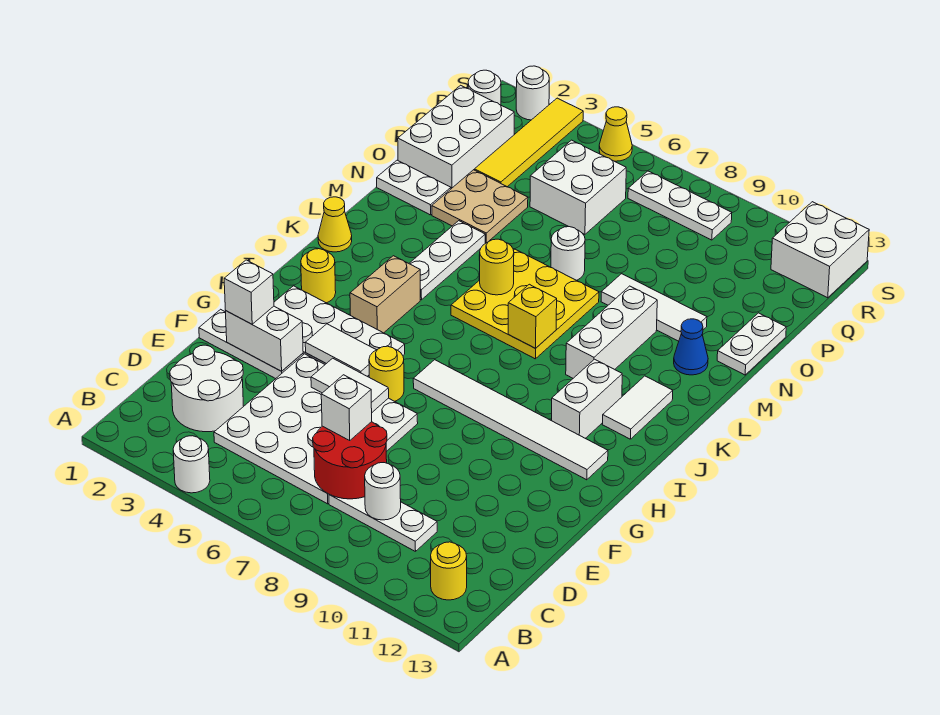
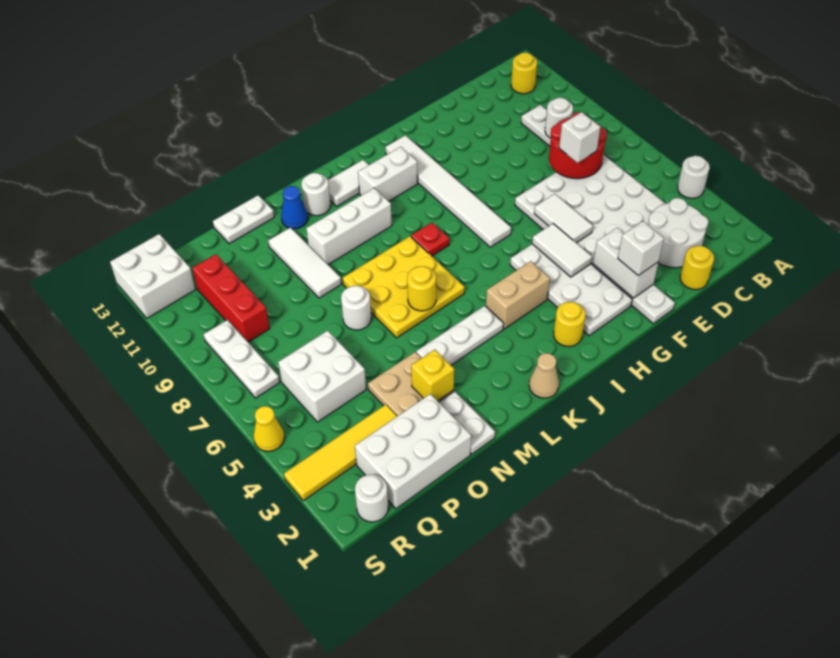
yellow round brick G6 level 1 -> yellow round brick D1 level 1
none -> red plate J8 level 1
yellow cone K1 level 1 -> tan cone K1 level 1
yellow brick K8 level 2 -> yellow brick N3 level 2
none -> red brick Q9:Q11 level 1
white round brick S2 level 1 -> white round brick L12 level 1

